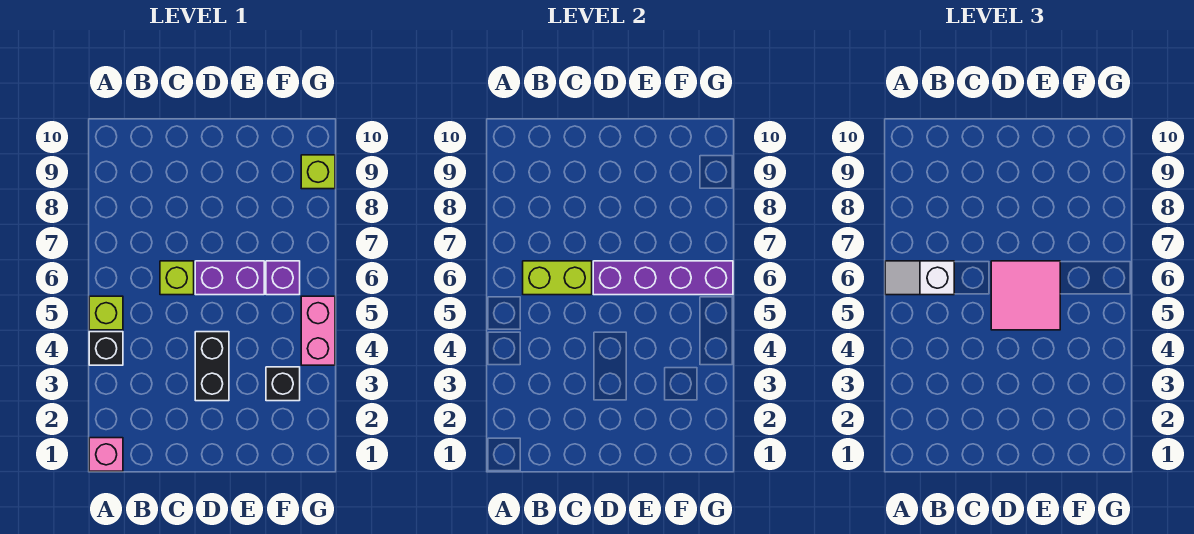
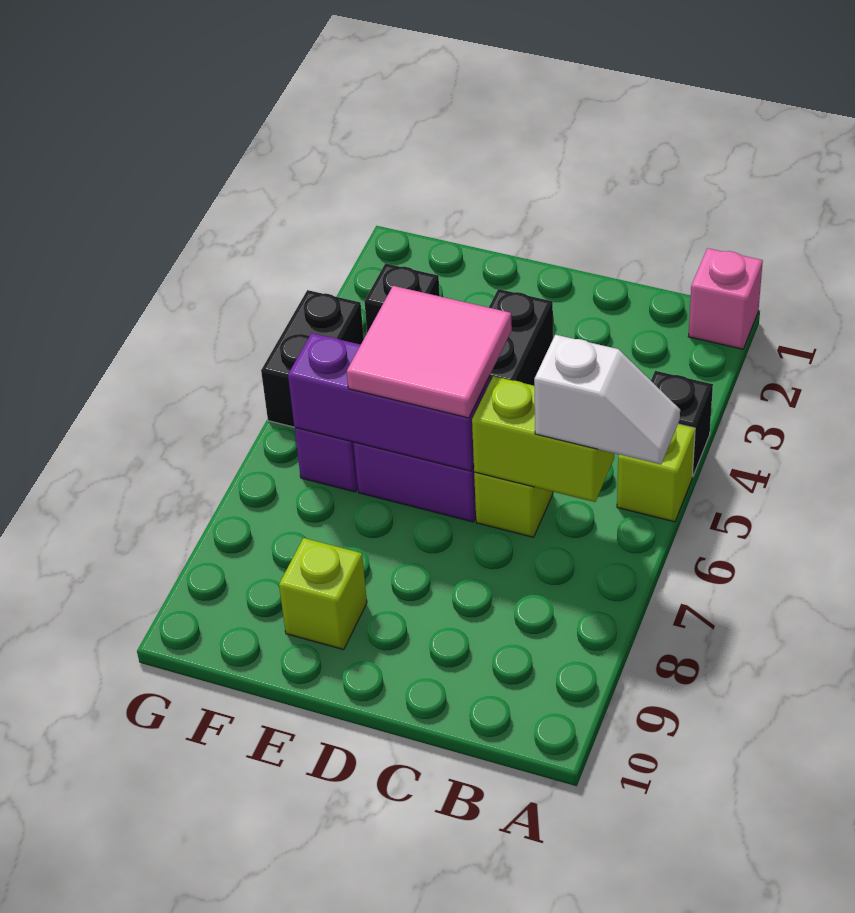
purple brick D6:G6 level 2 -> purple brick D6:F6 level 2
pink brick G4:G5 level 1 -> black brick G4:G5 level 1
lime brick G9 level 1 -> lime brick E9 level 1

